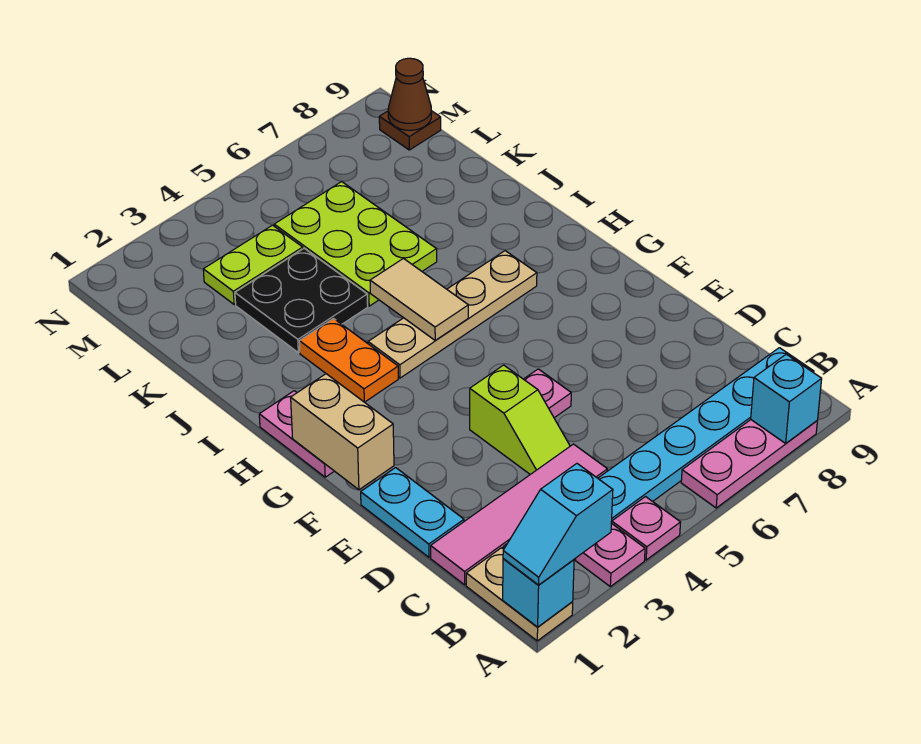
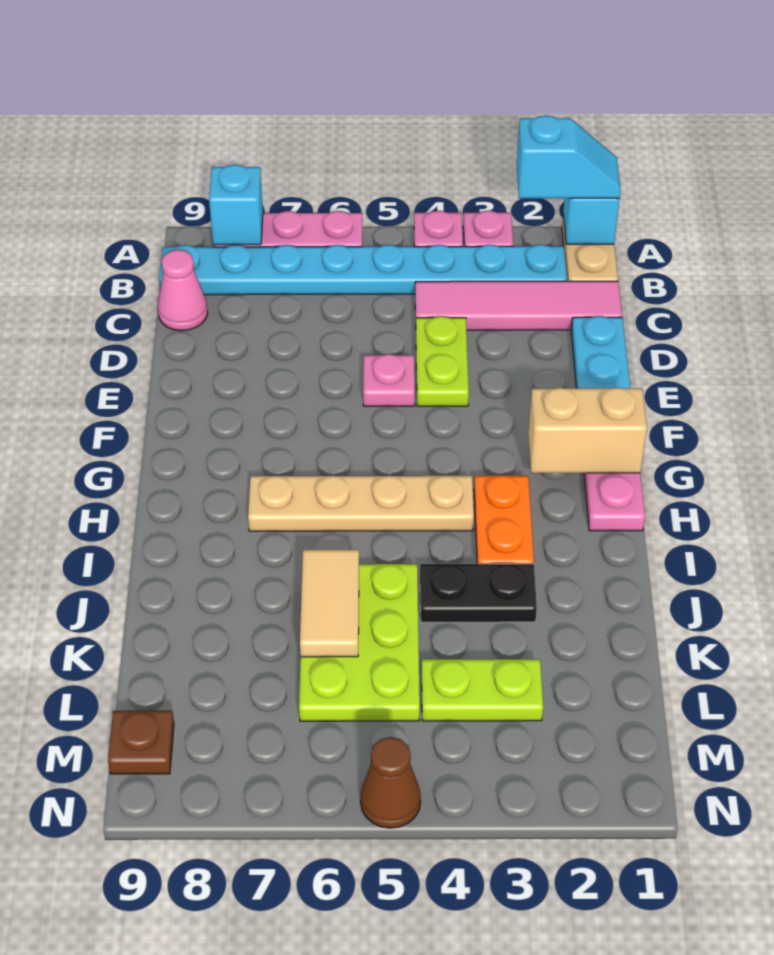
none -> pink cone C9 level 1
lime slope D4:E4 level 1 top E -> lime plate D4:E4 level 1
tan brick F1:G1 level 2 -> tan brick G1:G2 level 2
tan tile H5:I5 level 2 -> tan tile J6:K6 level 2
black plate J3:K4 level 1 -> black plate J3:J4 level 1
brown cone M9 level 2 -> brown cone N5 level 1

